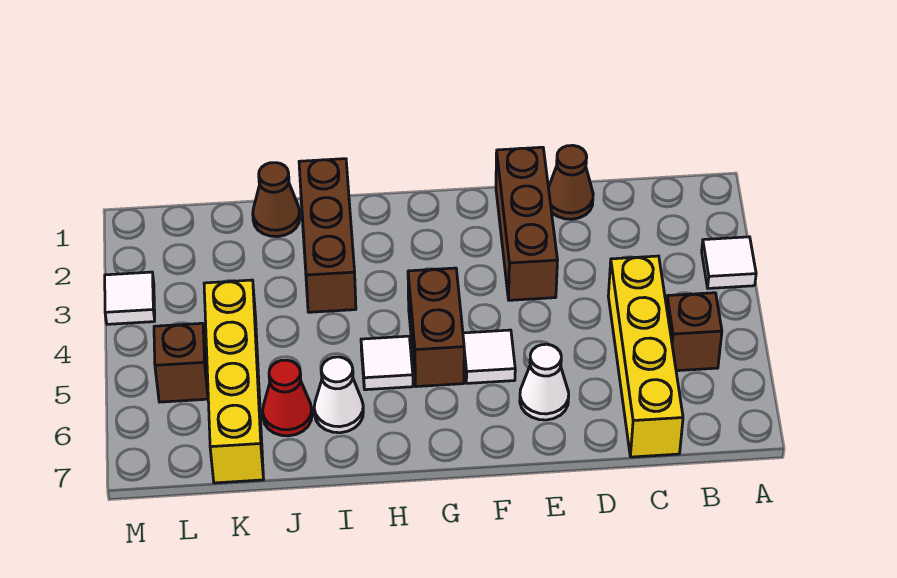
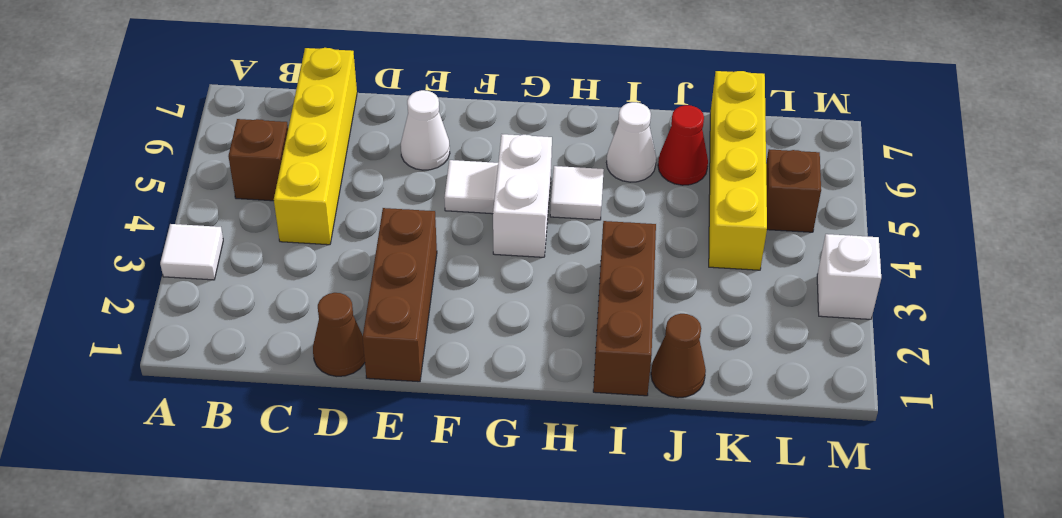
brown brick G4:G5 level 1 -> white brick G4:G5 level 1
white tile M3 level 1 -> white brick M3 level 1

